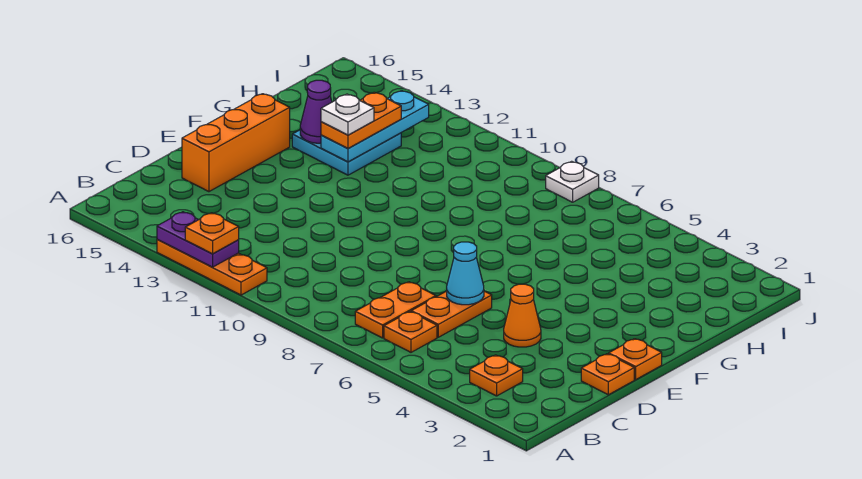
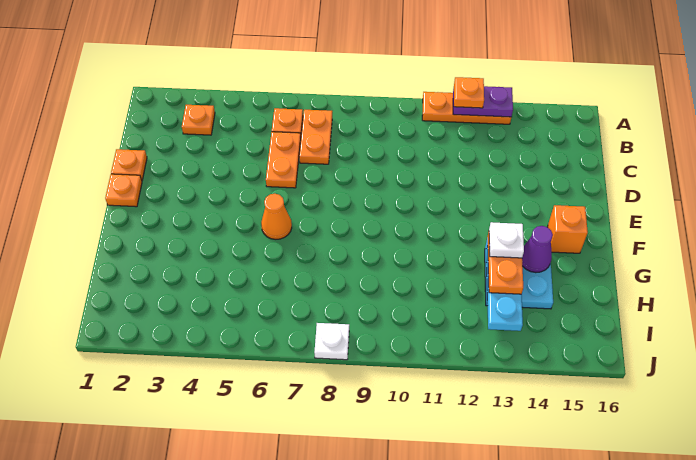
orange cone D4 level 1 -> orange cone F6 level 1
cyan cone D6 level 2 -> none
orange brick D15:F15 level 1 -> orange brick F15 level 1

